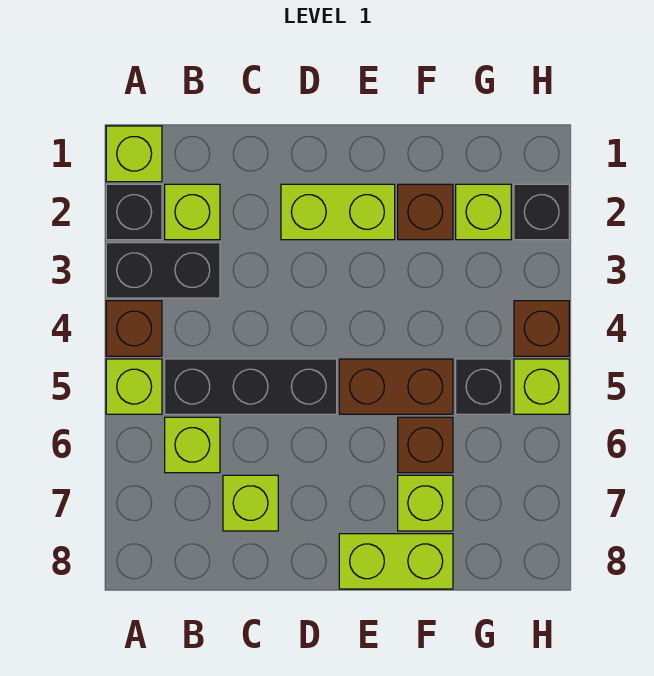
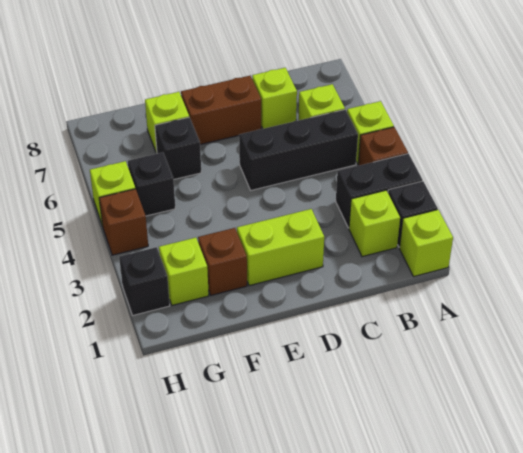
brown brick E5:F5 level 1 -> brown brick D7:E7 level 1
lime brick E8:F8 level 1 -> none
brown brick F6 level 1 -> black brick F6 level 1

